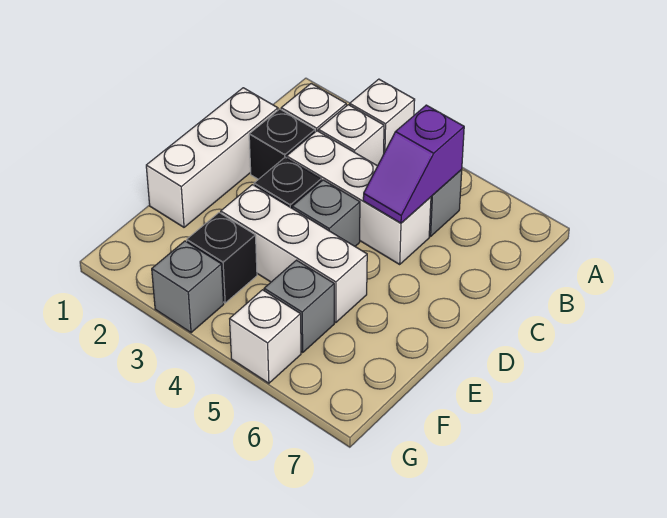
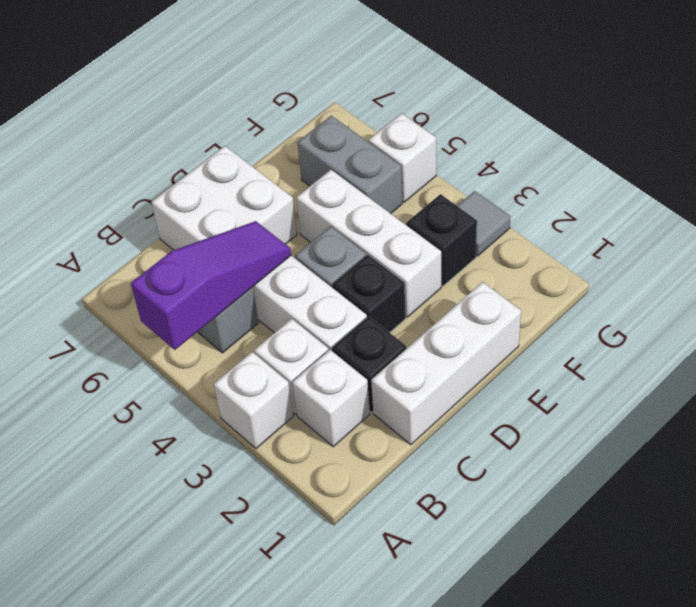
purple slope B5:C5 level 2 top B -> purple slope A5:C5 level 2 top A
none -> white brick C6:D7 level 1
grey brick F5 level 1 -> grey brick F5:F6 level 1
grey brick G3 level 1 -> grey tile G3 level 1

